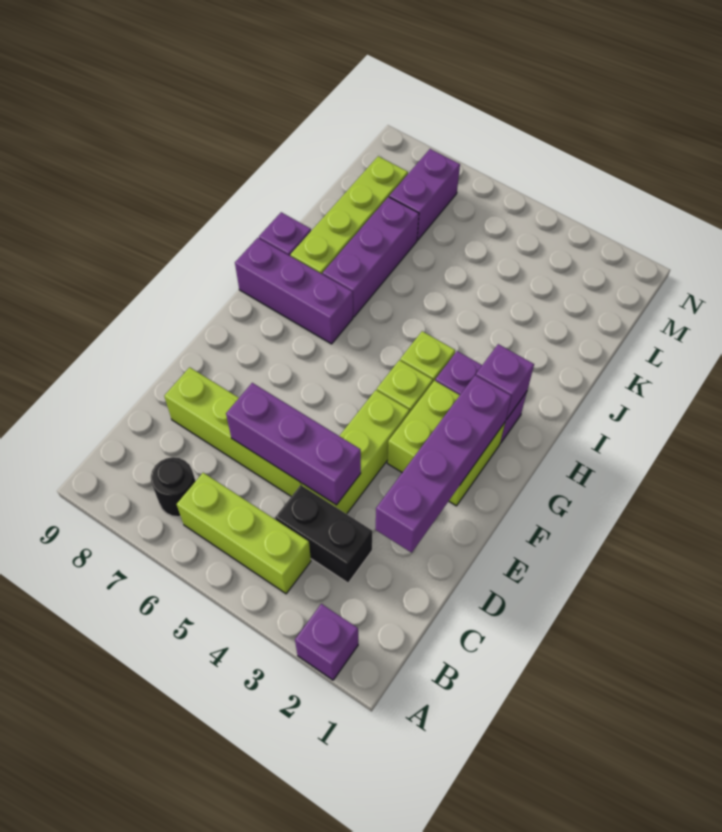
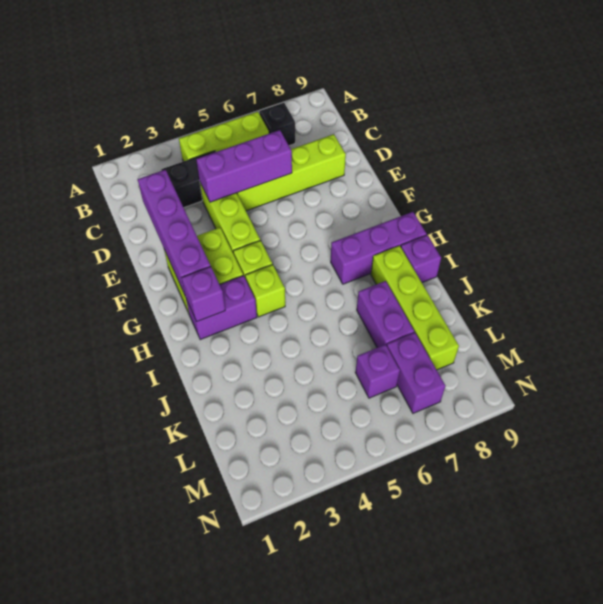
purple brick A2 level 1 -> purple brick L6 level 1
black round brick B7 level 1 -> black brick B7 level 1
purple brick I7:K7 level 1 -> purple brick J7:K7 level 1

